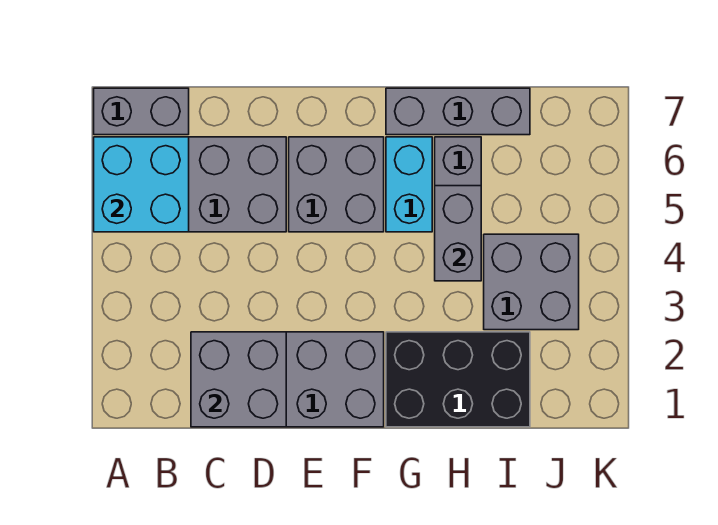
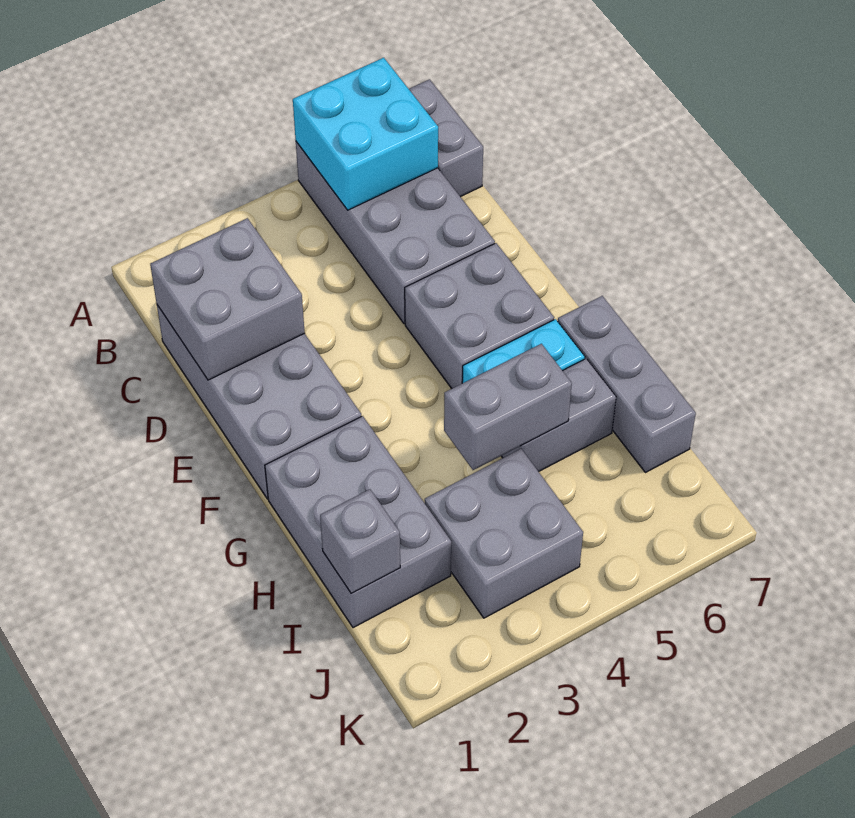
black brick G1:I2 level 1 -> grey brick G1:I2 level 1
none -> grey brick I1 level 2

